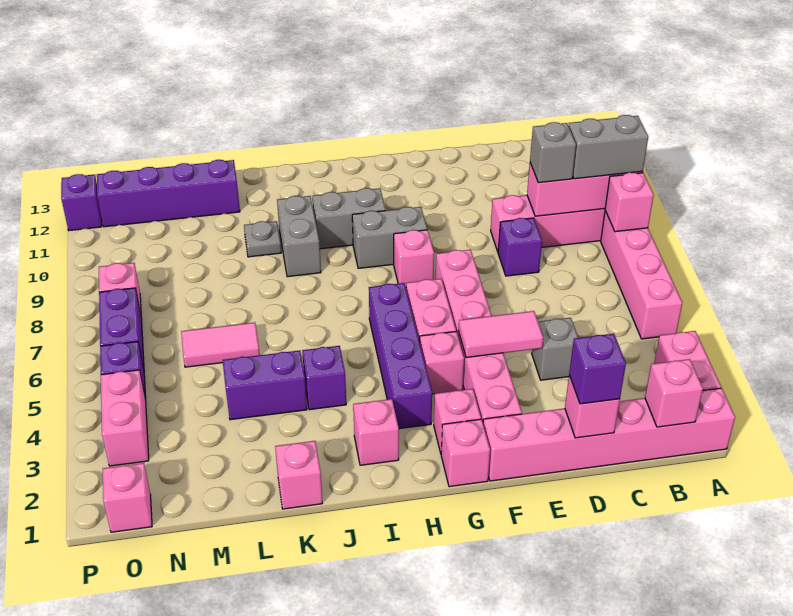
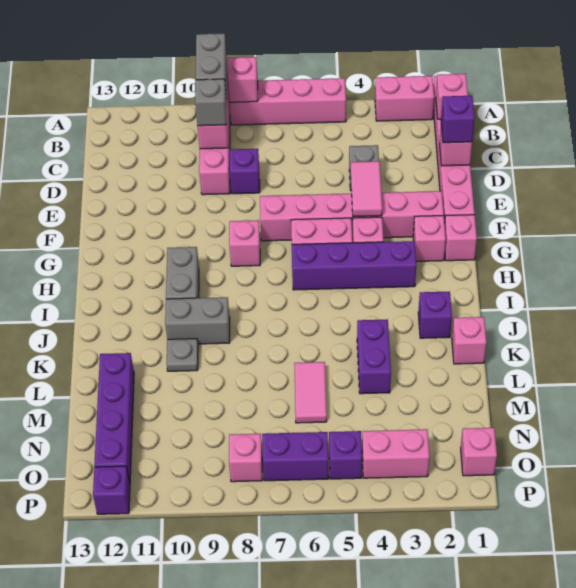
grey brick G9:H9 level 1 -> none
pink brick I2 level 1 -> none
purple brick J4 level 1 -> purple brick J2 level 1

